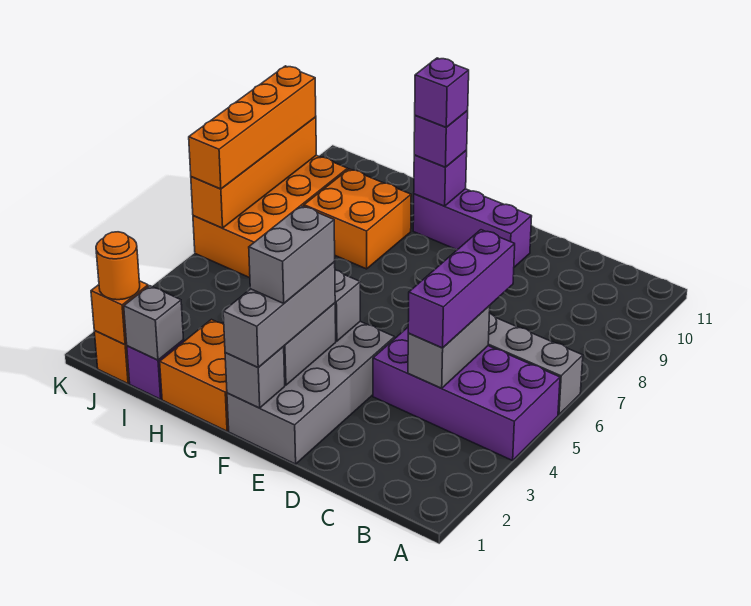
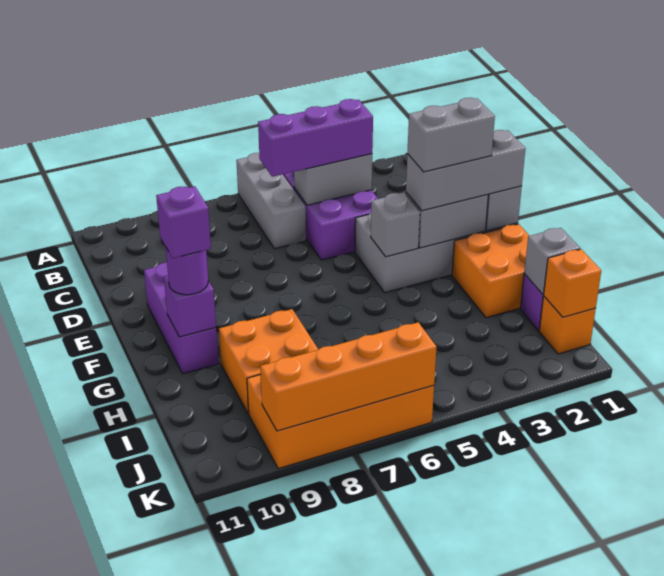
purple brick G10 level 3 -> purple round brick G10 level 3
orange round brick J1 level 3 -> none
orange brick K6:K9 level 3 -> none

